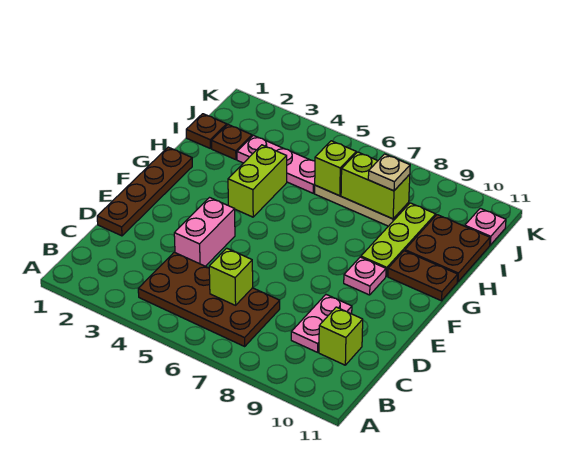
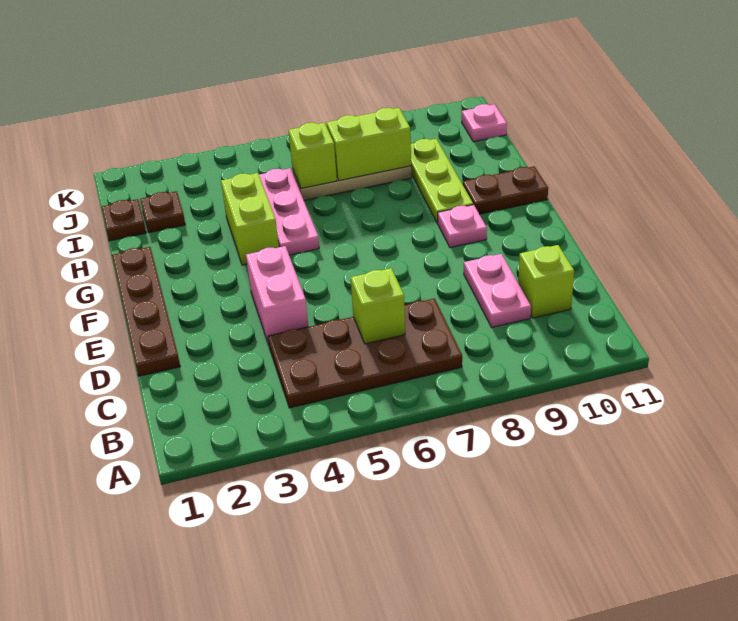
brown plate H10:I11 level 1 -> none
pink plate I3:I5 level 1 -> pink plate G5:I5 level 1
tan plate I8 level 3 -> none

